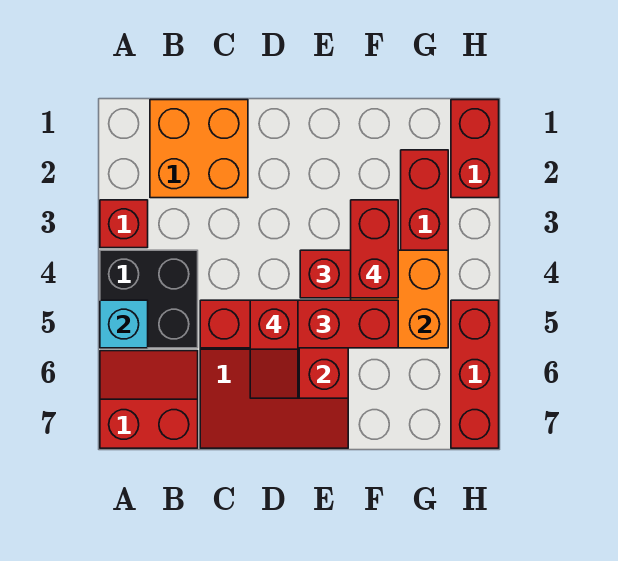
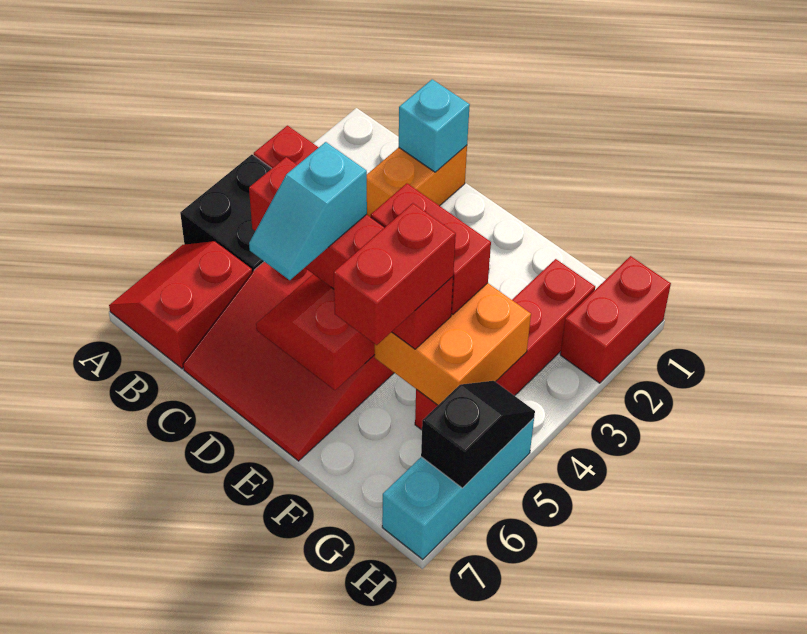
cyan brick A5 level 2 -> cyan brick C1 level 2
red slope A6:B7 level 1 top 7 -> red slope A6:B7 level 1 top B
orange brick B1:C2 level 1 -> orange brick C1:C2 level 1
red slope D5:D6 level 4 top 5 -> cyan slope D5:D6 level 4 top 5
red brick F3:F4 level 4 -> red brick F5:F6 level 4
red brick H5:H7 level 1 -> cyan brick H5:H7 level 1
none -> black slope H5:H6 level 2 top 6

